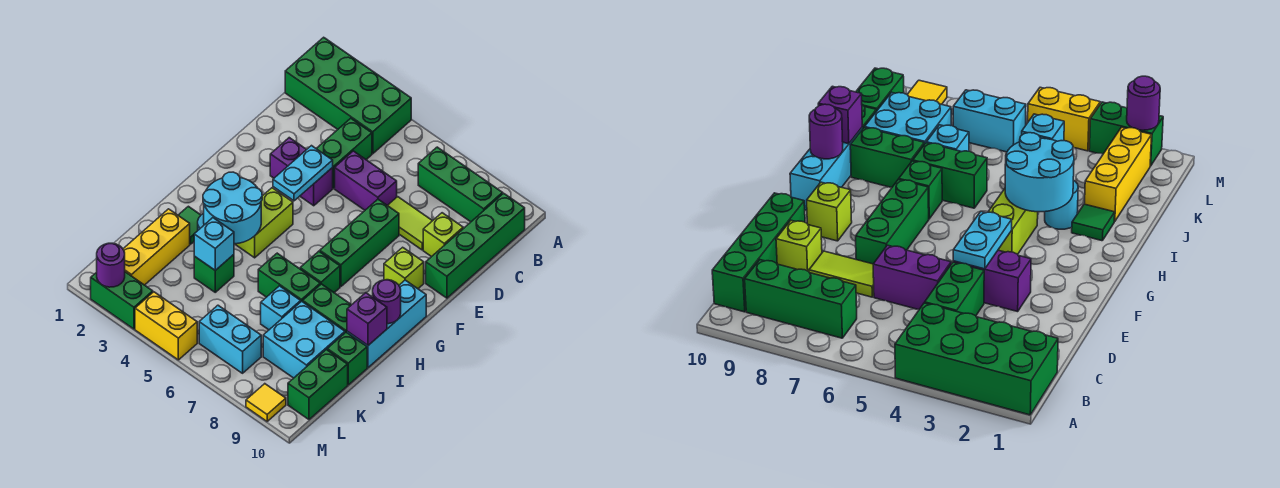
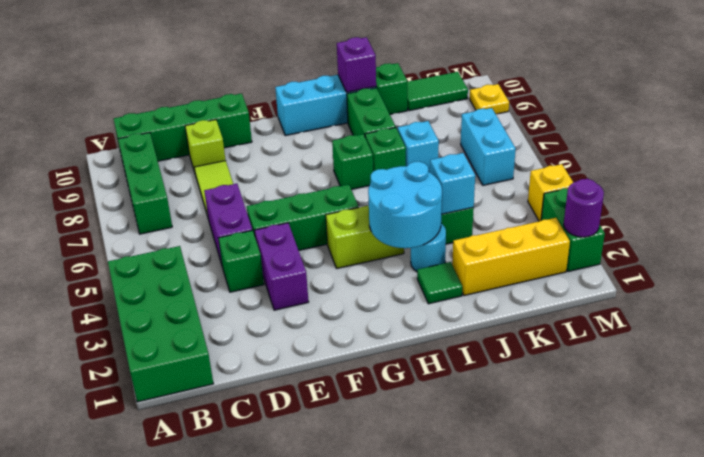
green brick C4:D4 level 1 -> green brick D4 level 1
cyan plate E4:F4 level 2 -> none
green brick E7:G7 level 1 -> green brick E5:G5 level 1
lime brick F9 level 1 -> none
purple round brick H10 level 2 -> none
green brick I6:I7 level 1 -> green brick I7 level 1
cyan brick J8:K9 level 1 -> none
green brick K10:L10 level 1 -> green tile K10:L10 level 1
yellow brick M4:M5 level 1 -> yellow brick M4 level 1
yellow tile M9 level 1 -> yellow plate M9 level 1

